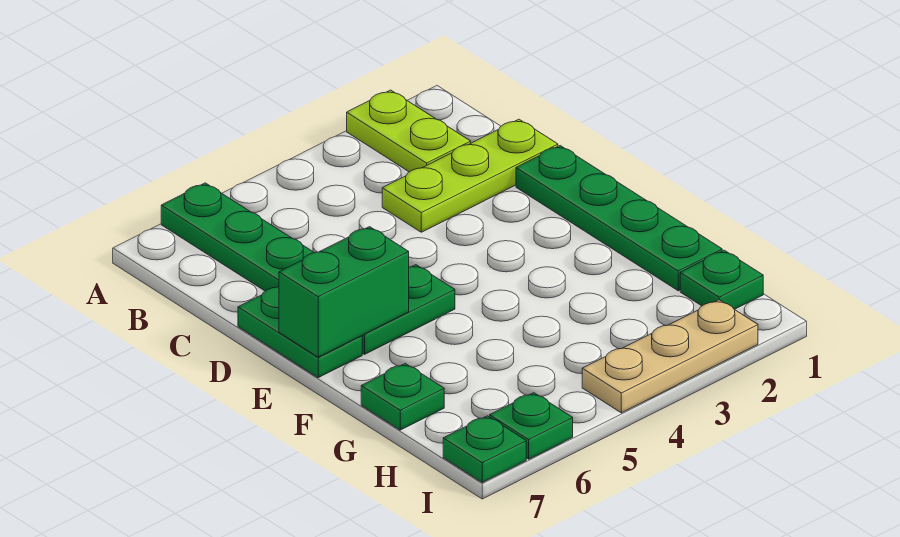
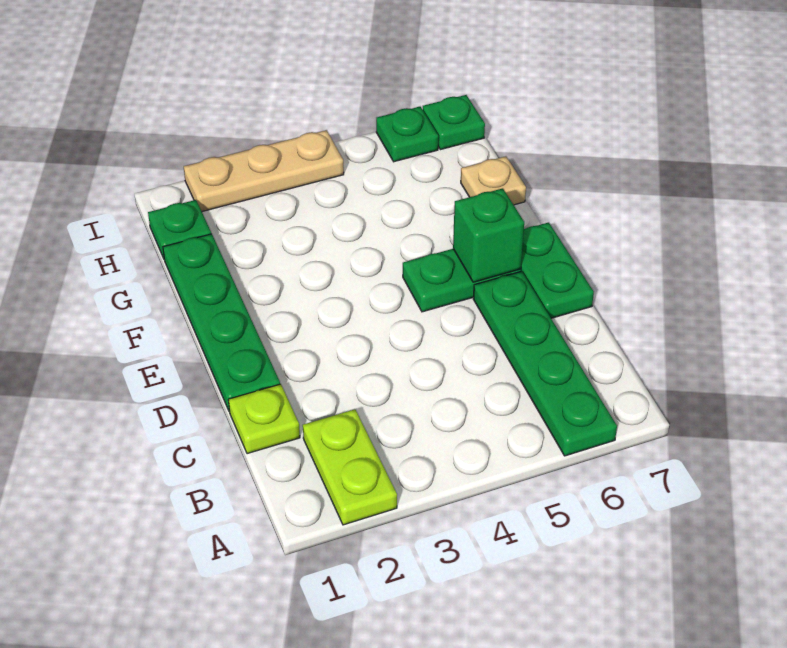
lime plate C1:C3 level 1 -> lime plate C1 level 1
green brick E6:E7 level 2 -> green brick E6 level 2
green plate G7 level 1 -> tan plate G7 level 1

